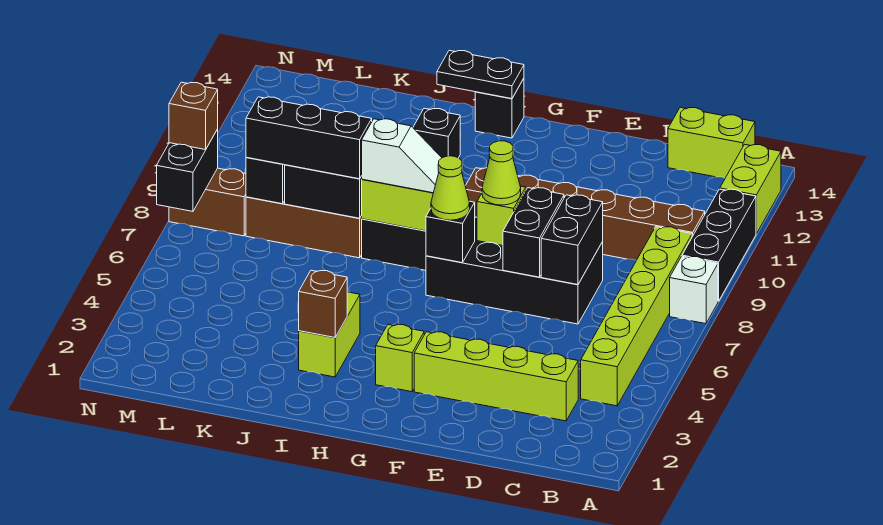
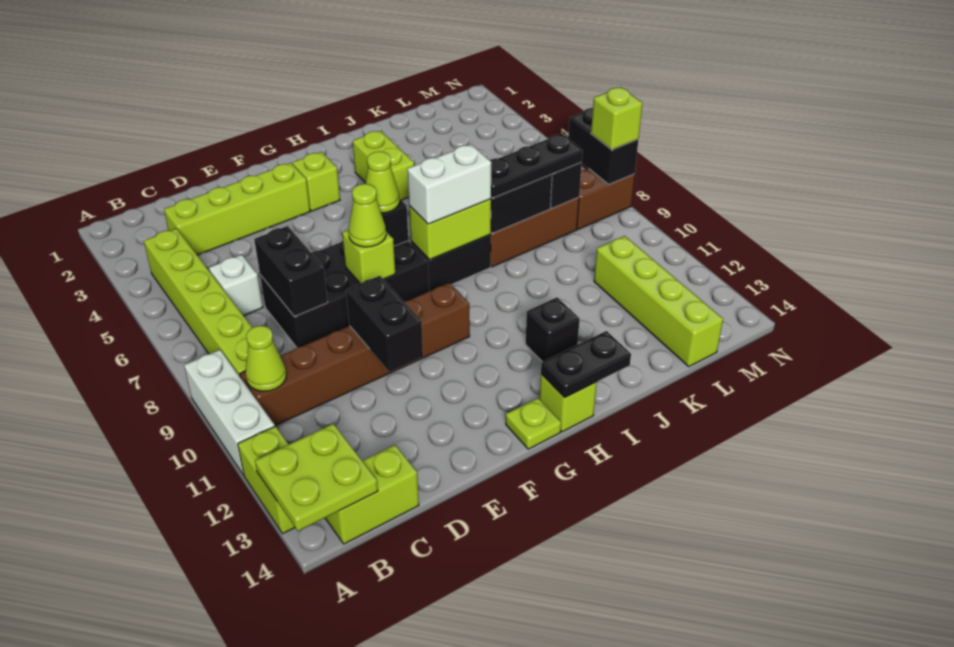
white brick A8 level 1 -> white brick C6 level 1
black brick A9:A11 level 1 -> white brick A9:A11 level 1
none -> lime plate A13:B14 level 2
none -> lime cone B10 level 2
black brick E7:E8 level 2 -> black brick E10:E11 level 2
none -> lime plate G14 level 1
white slope H8:I8 level 3 top I -> white brick H8:I8 level 3
black brick H14 level 1 -> lime brick H14 level 1
brown brick I3 level 2 -> none
black brick J8:L8 level 3 -> black plate J8:L8 level 3
none -> lime brick L11:L14 level 1
brown brick N8 level 3 -> lime brick N8 level 3

